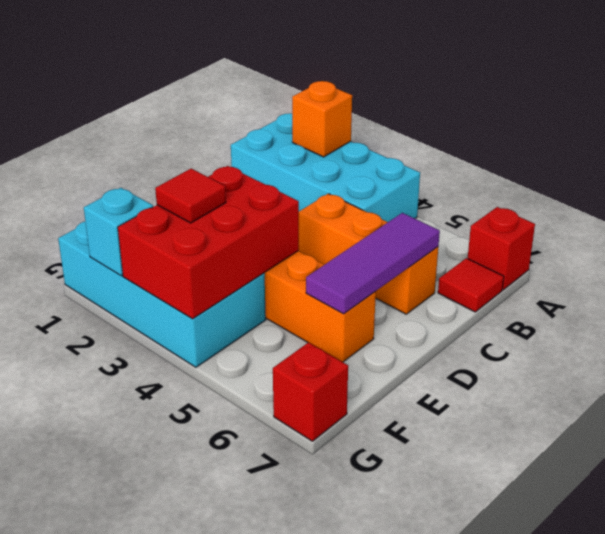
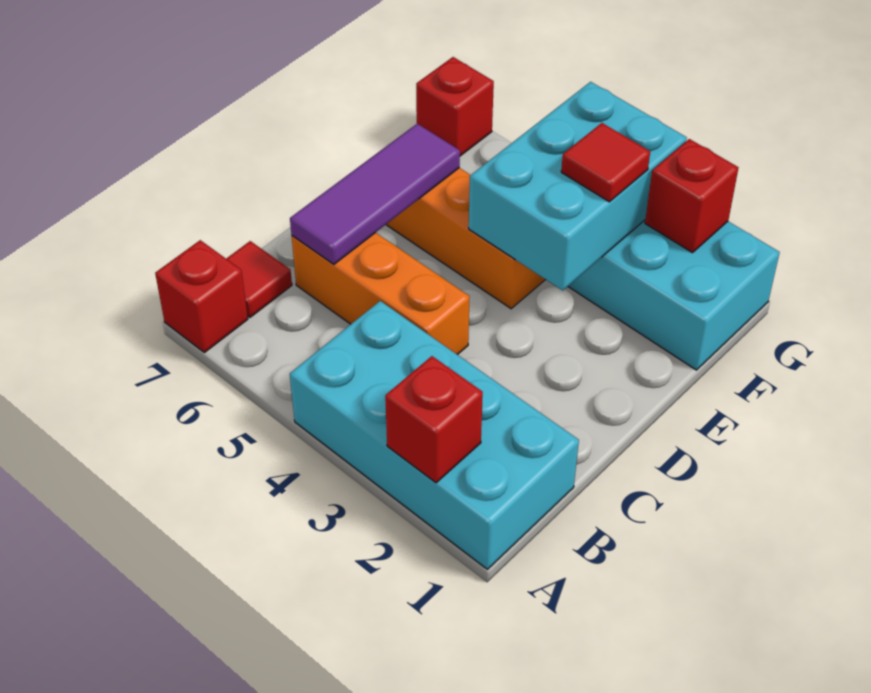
orange brick A2 level 2 -> red brick A2 level 2
red brick E3:G4 level 2 -> cyan brick E3:G4 level 2
cyan brick G2 level 2 -> red brick G2 level 2

